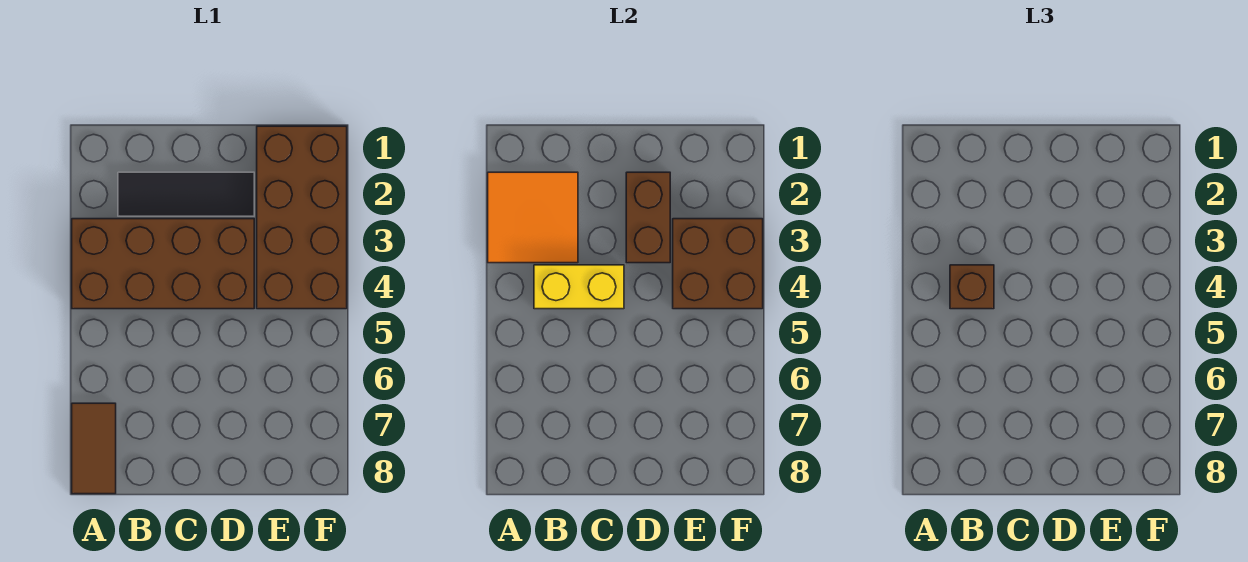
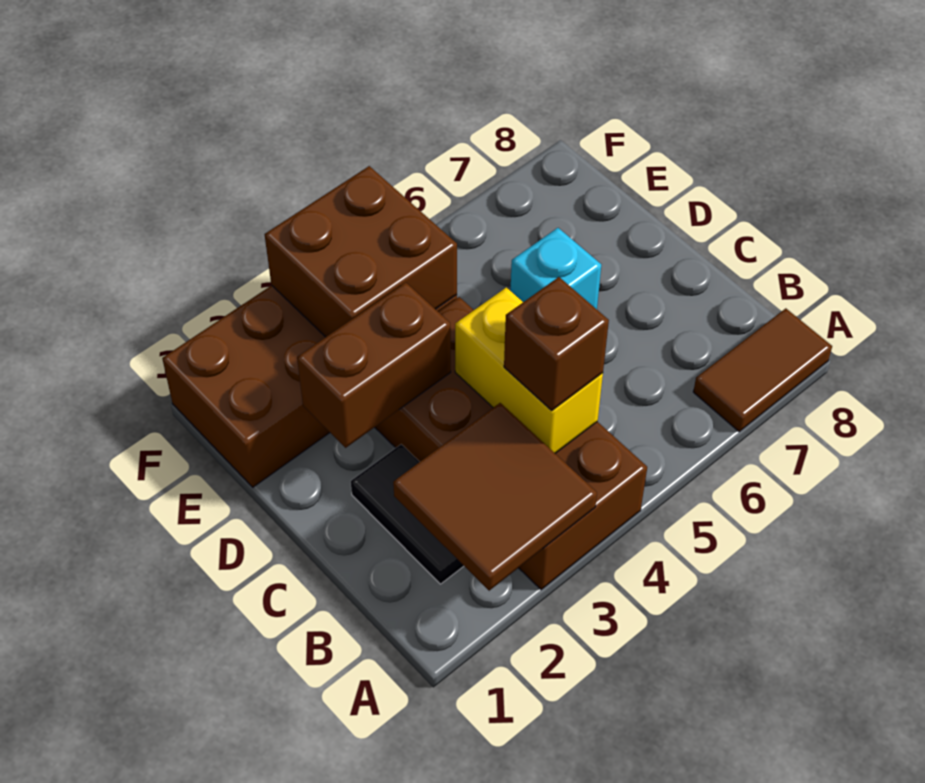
orange tile A2:B3 level 2 -> brown tile A2:B3 level 2
black tile B2:D2 level 1 -> black tile B2:C2 level 1
none -> cyan brick D6 level 1

